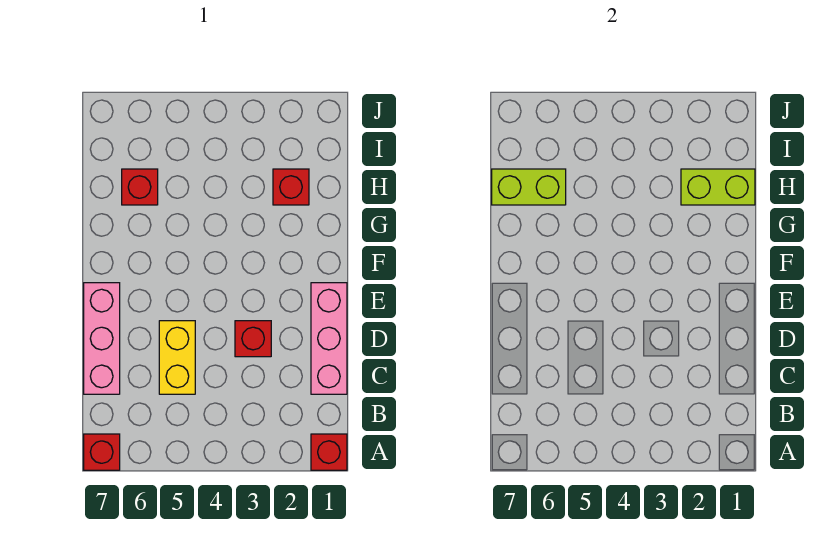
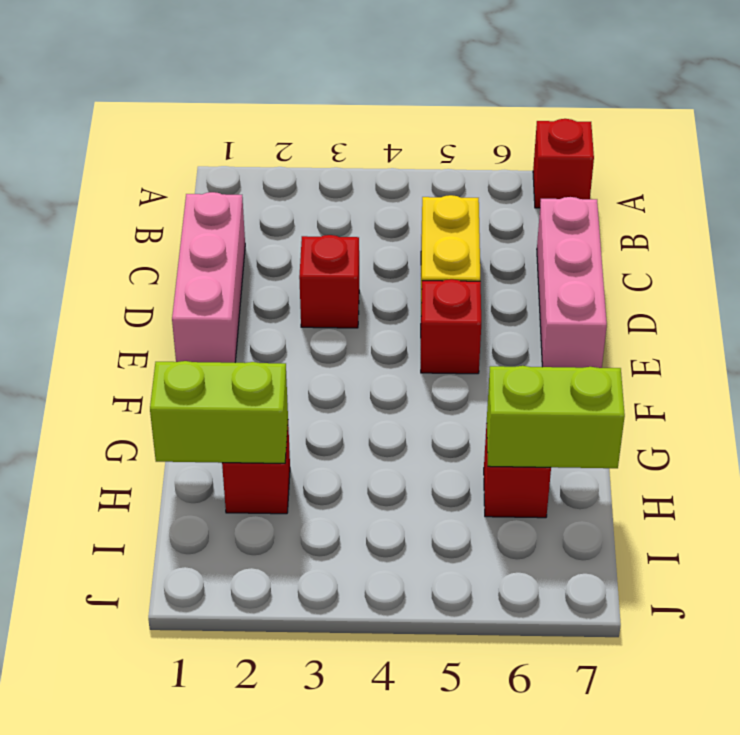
red brick A1 level 1 -> red brick E5 level 1

